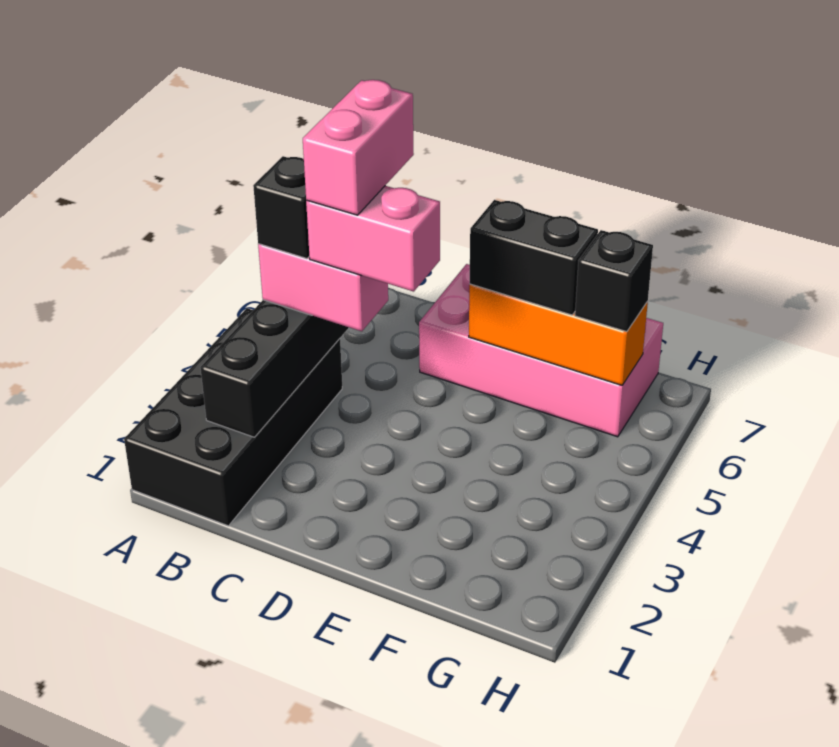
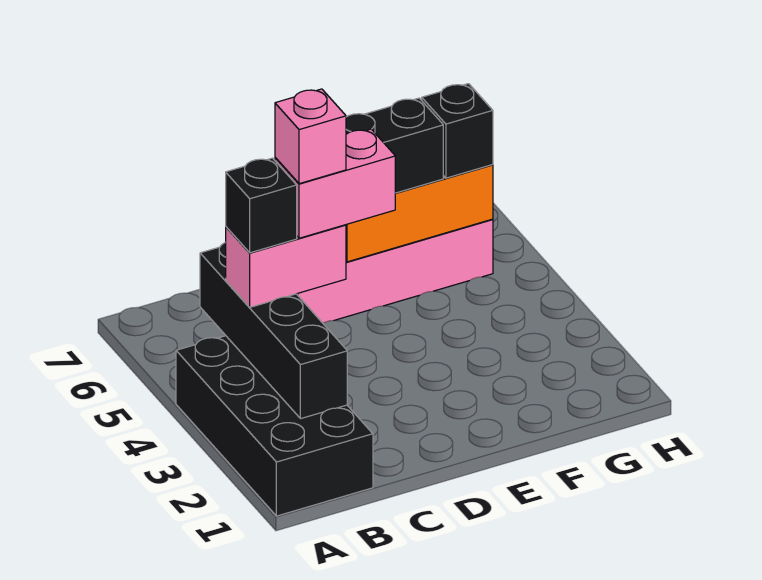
pink brick C4:C5 level 5 -> pink brick C4 level 5

